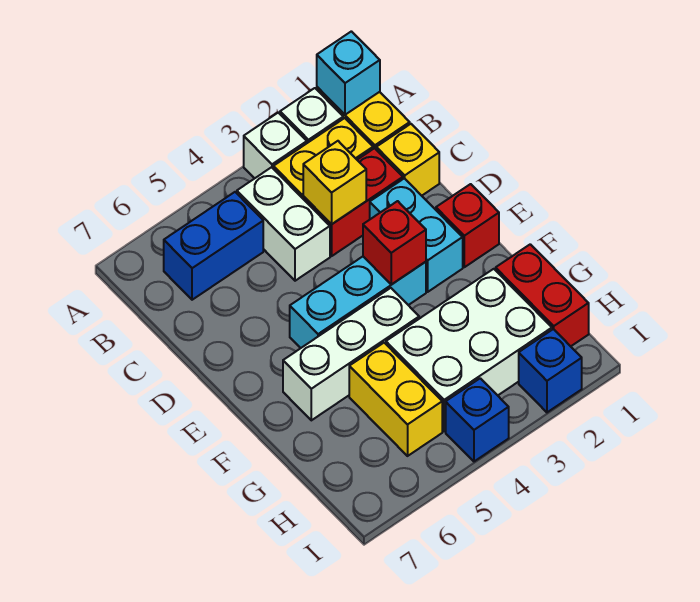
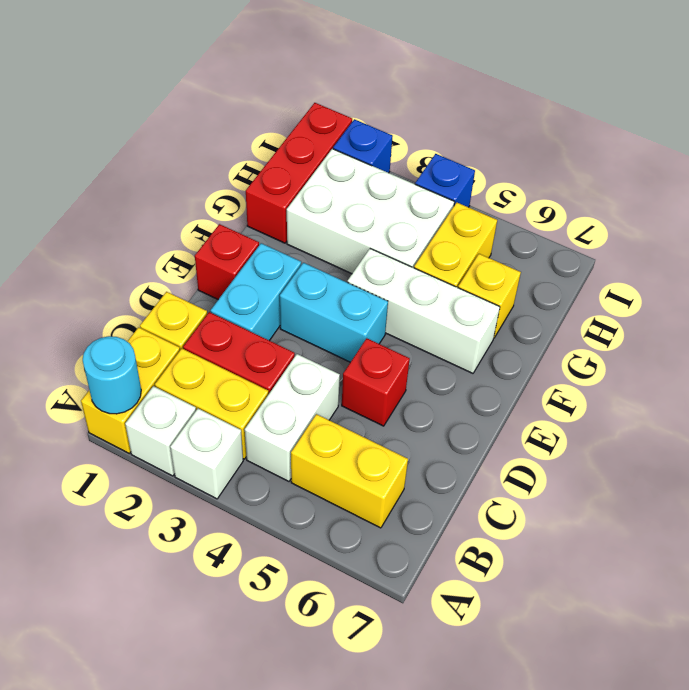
cyan brick A1 level 2 -> cyan round brick A1 level 2
blue brick B5:B6 level 1 -> yellow brick B5:B6 level 1
yellow brick C3 level 2 -> yellow brick G6 level 1
cyan brick E3:E5 level 1 -> cyan brick E3:E4 level 1
red brick E3 level 2 -> red brick D5 level 1
red brick G1:H1 level 1 -> red brick G1:I1 level 1

